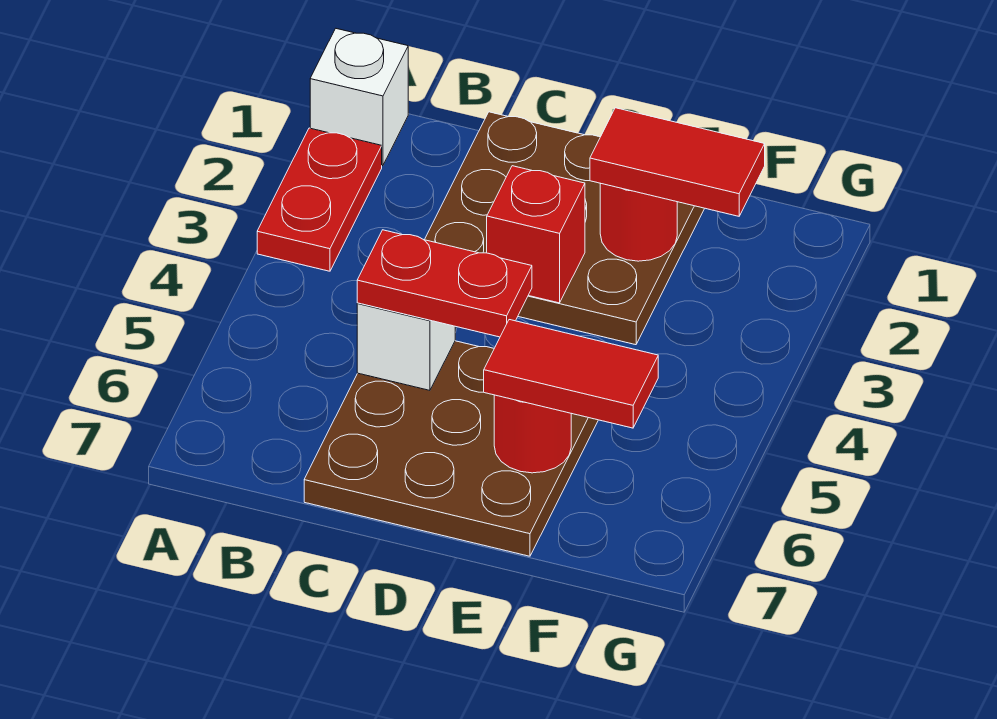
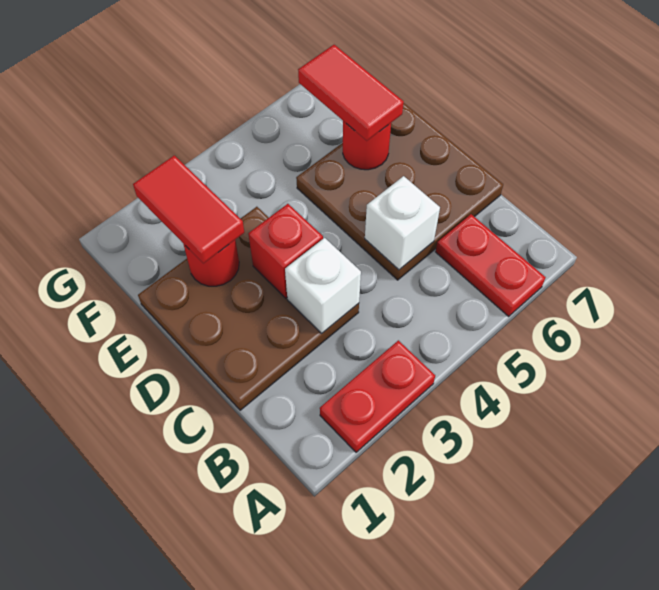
white brick A1 level 1 -> white brick C3 level 2
red plate C5:D5 level 3 -> red plate A6:B6 level 1

